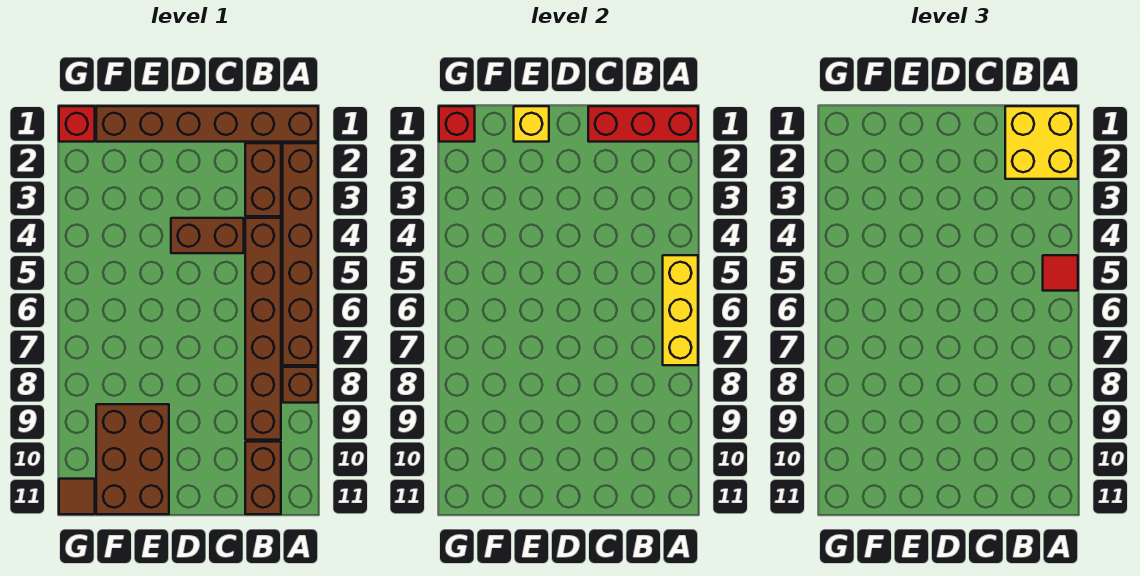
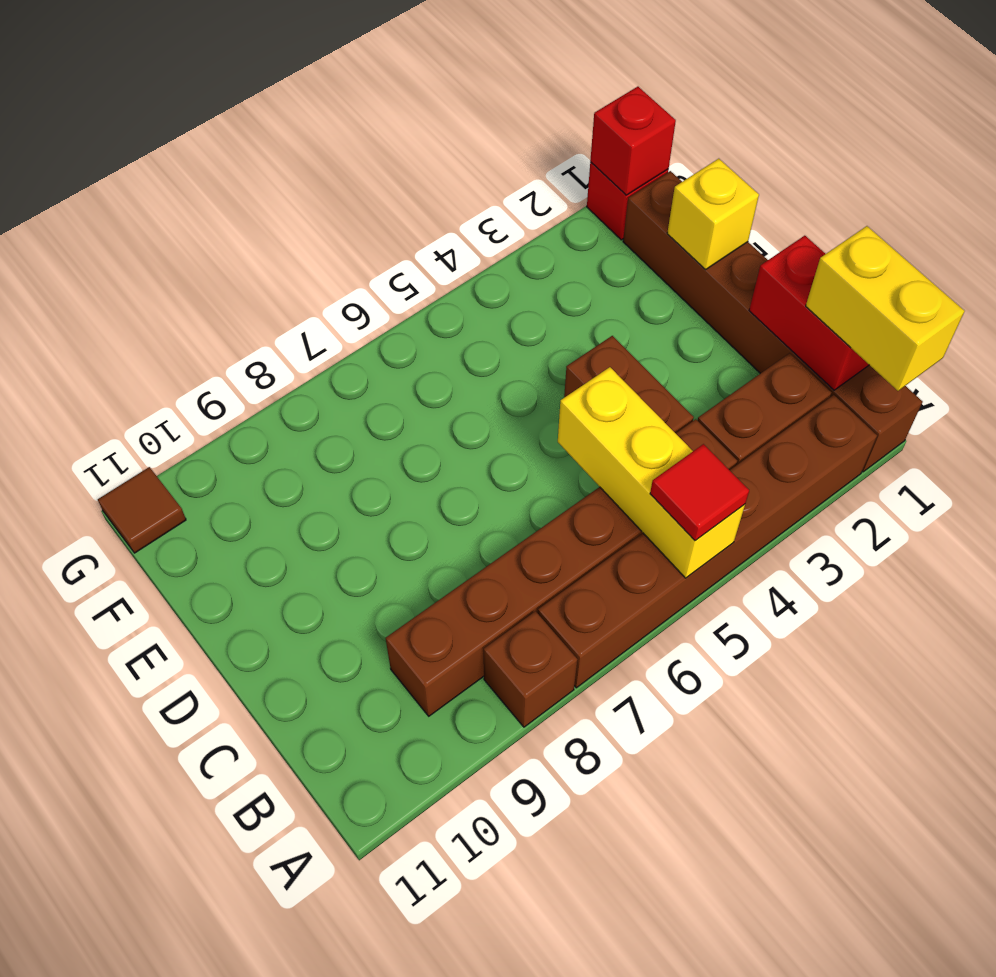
red brick A1:C1 level 2 -> red brick B1:C1 level 2
yellow brick A1:B2 level 3 -> yellow brick A1:B1 level 3
yellow brick A5:A7 level 2 -> yellow brick A5:C5 level 2
brown brick B10:B11 level 1 -> none
brown brick E9:F11 level 1 -> none

